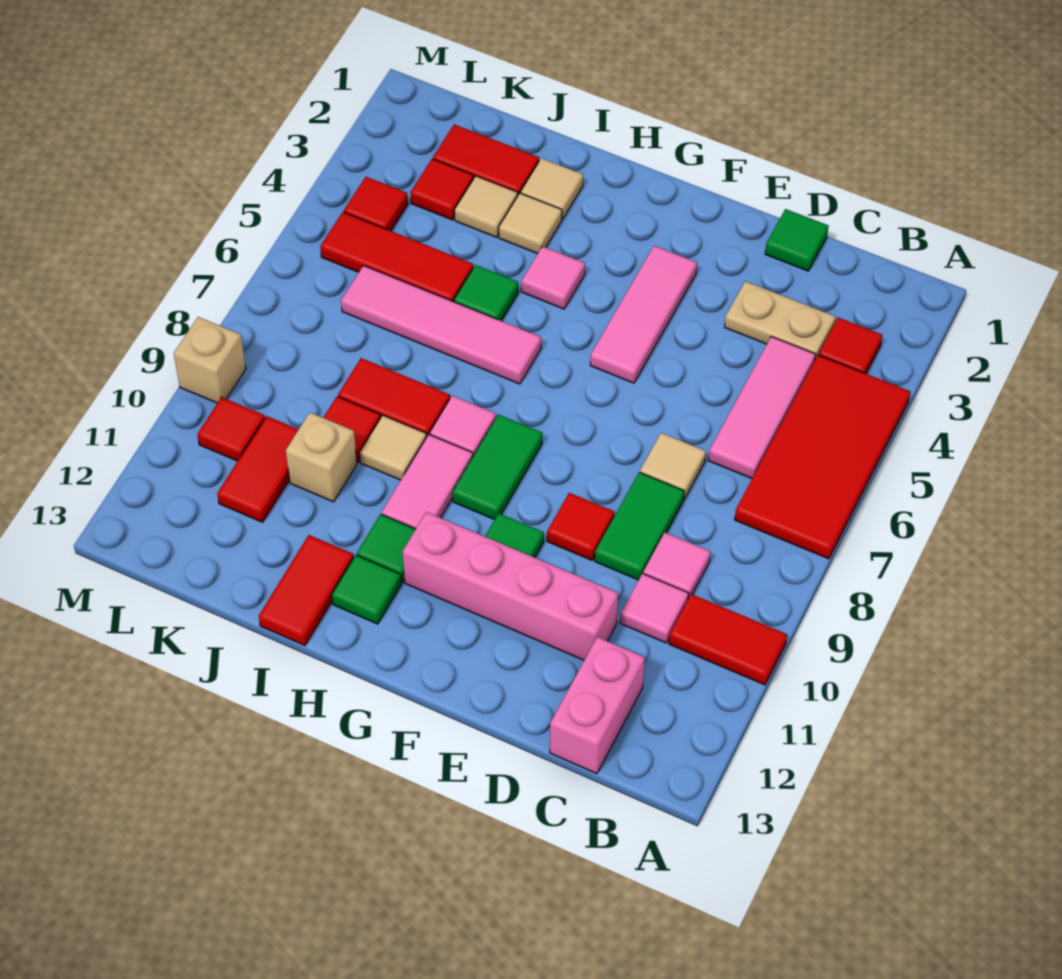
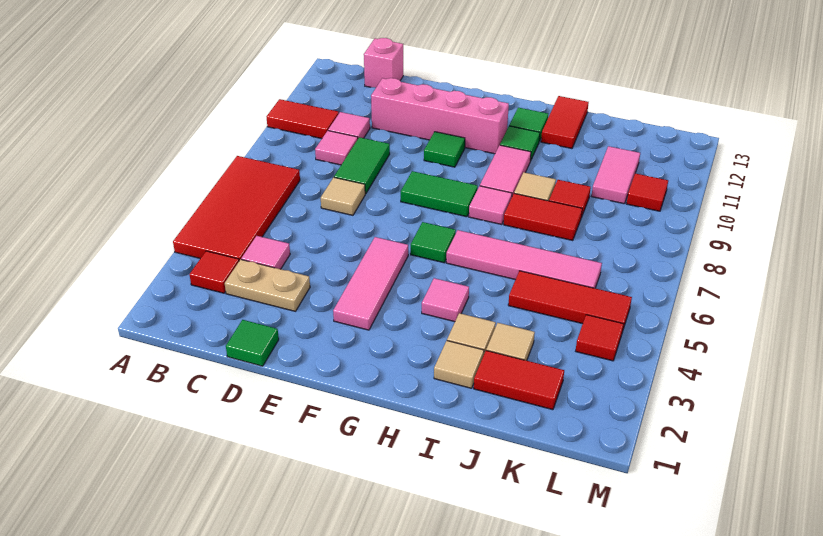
pink tile C4:C6 level 1 -> pink tile C4 level 1
pink brick C12:C13 level 1 -> pink brick C13 level 1
red tile E9 level 1 -> none
green tile G8:G9 level 1 -> green tile F8:G8 level 1
green tile I5 level 1 -> green tile G6 level 1
tan brick J10 level 1 -> none
red tile K3 level 1 -> none
red tile K10:K11 level 1 -> pink tile K10:K11 level 1
tan brick M9 level 1 -> none

